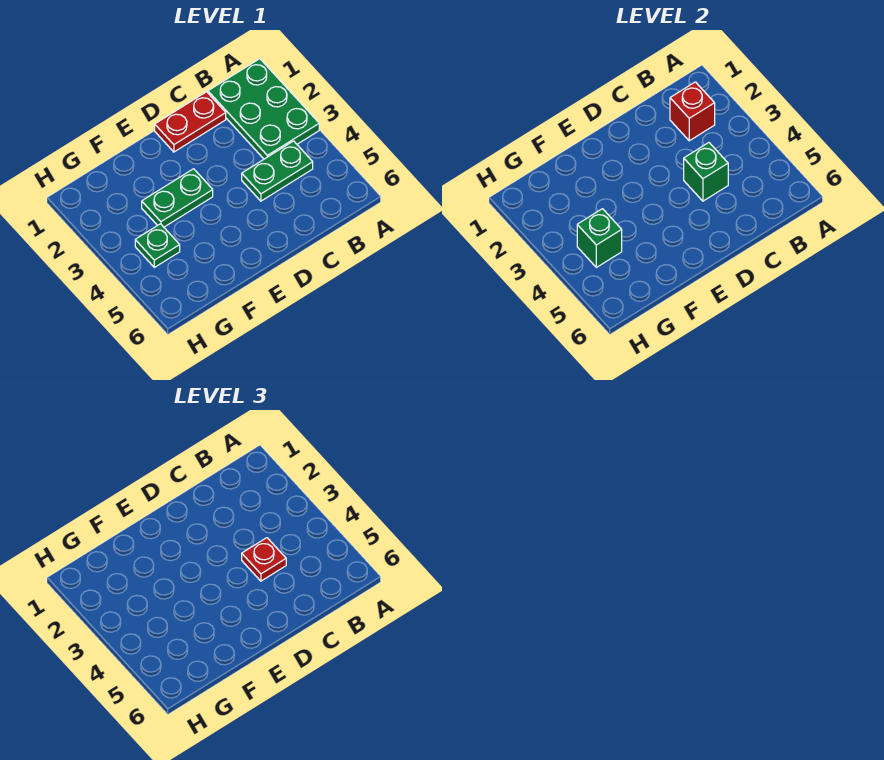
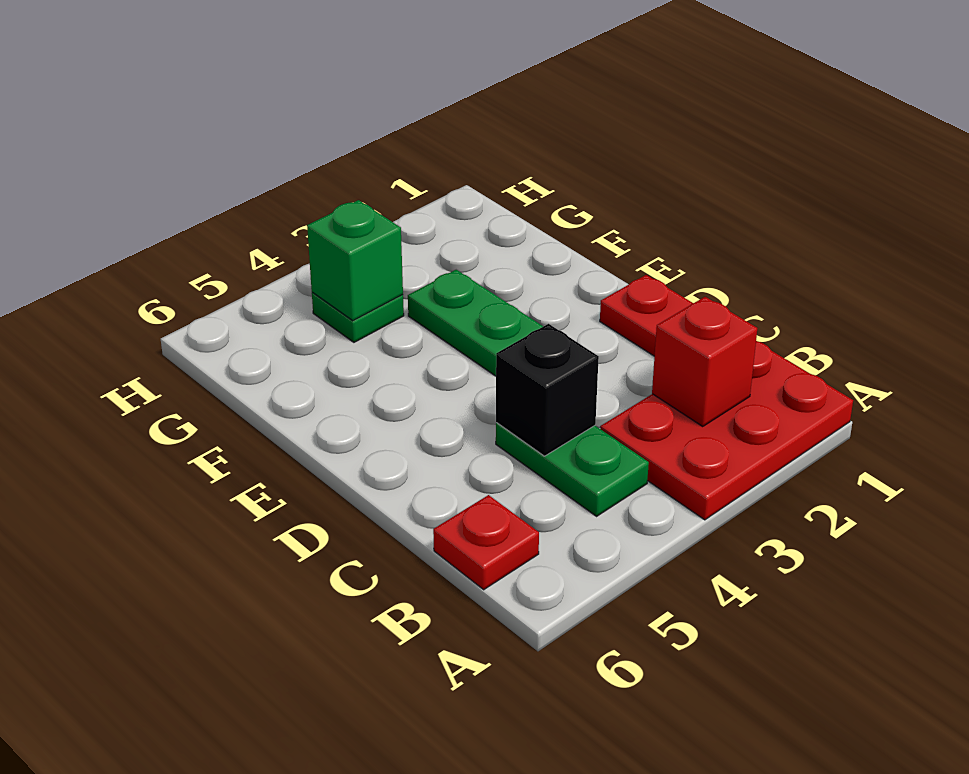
green plate A1:B3 level 1 -> red plate A1:B3 level 1
green brick C4 level 2 -> black brick C4 level 2
red plate C4 level 3 -> red plate B6 level 1

